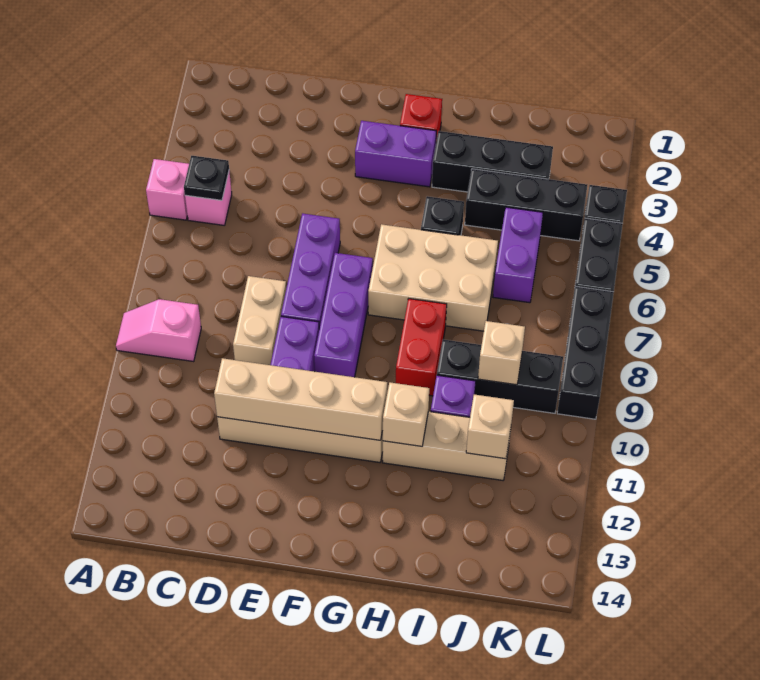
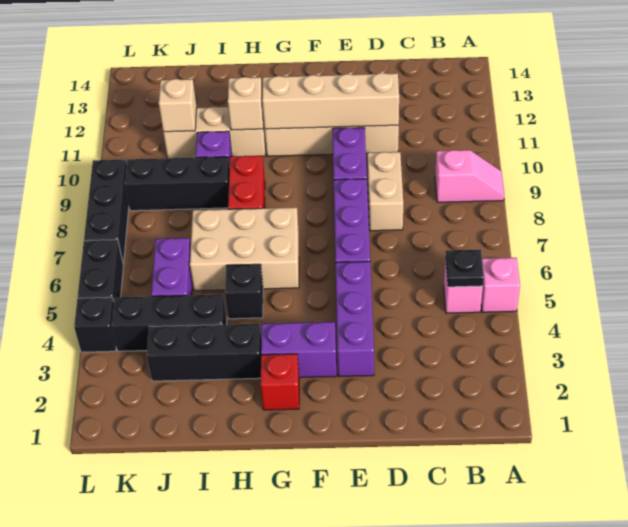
purple brick F7:F9 level 1 -> purple brick E3:E5 level 1
tan brick J9 level 2 -> none

